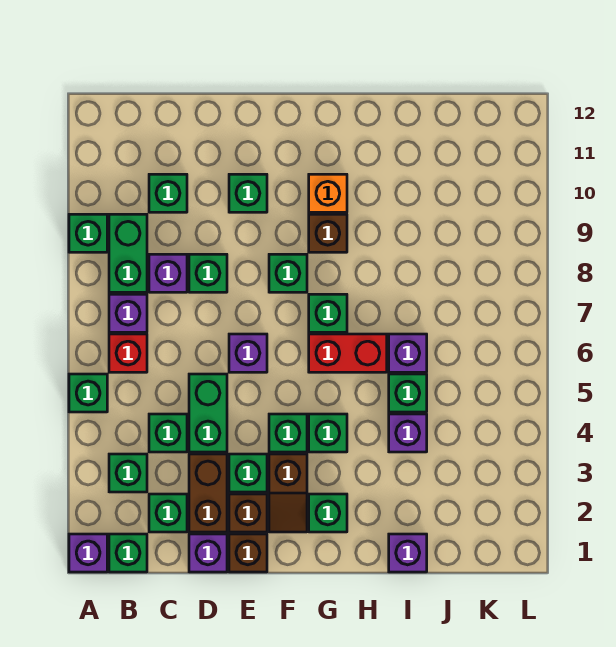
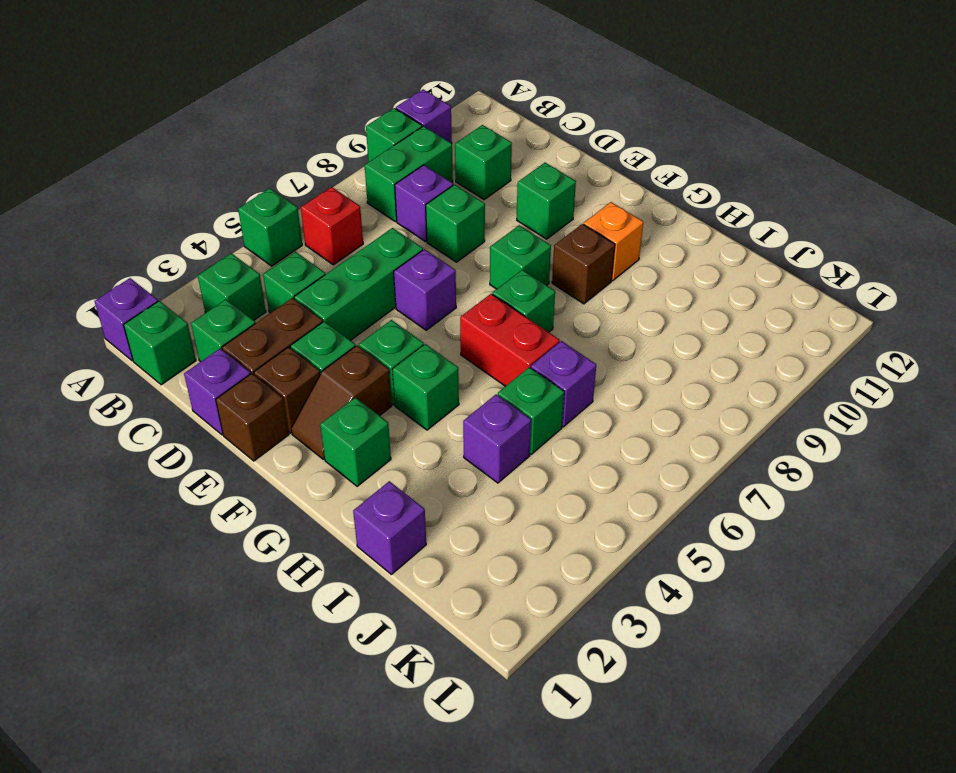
purple brick B7 level 1 -> purple brick A10 level 1
green brick D4:D5 level 1 -> green brick D4:D6 level 1

